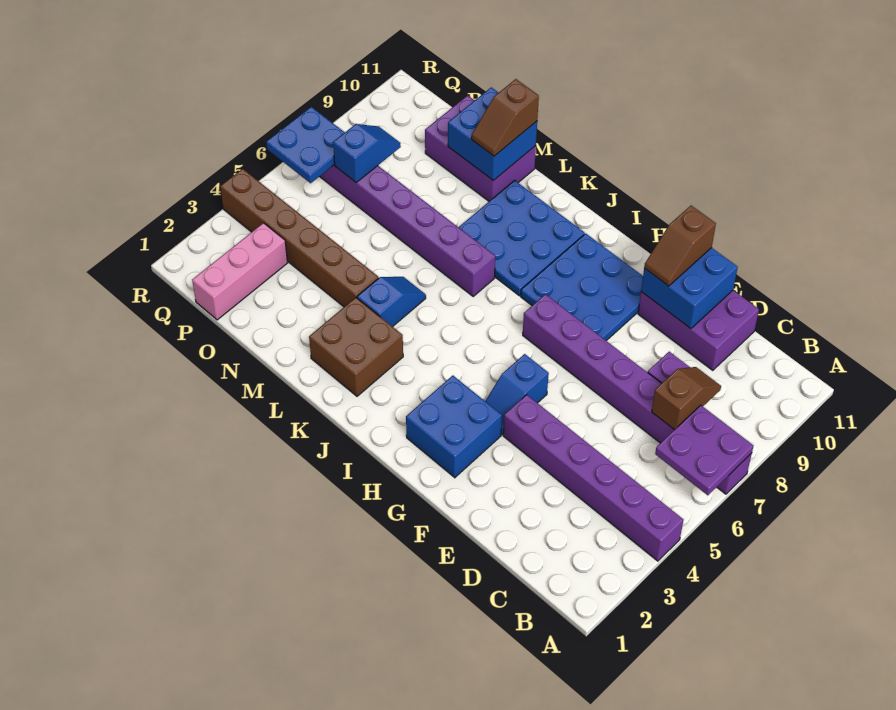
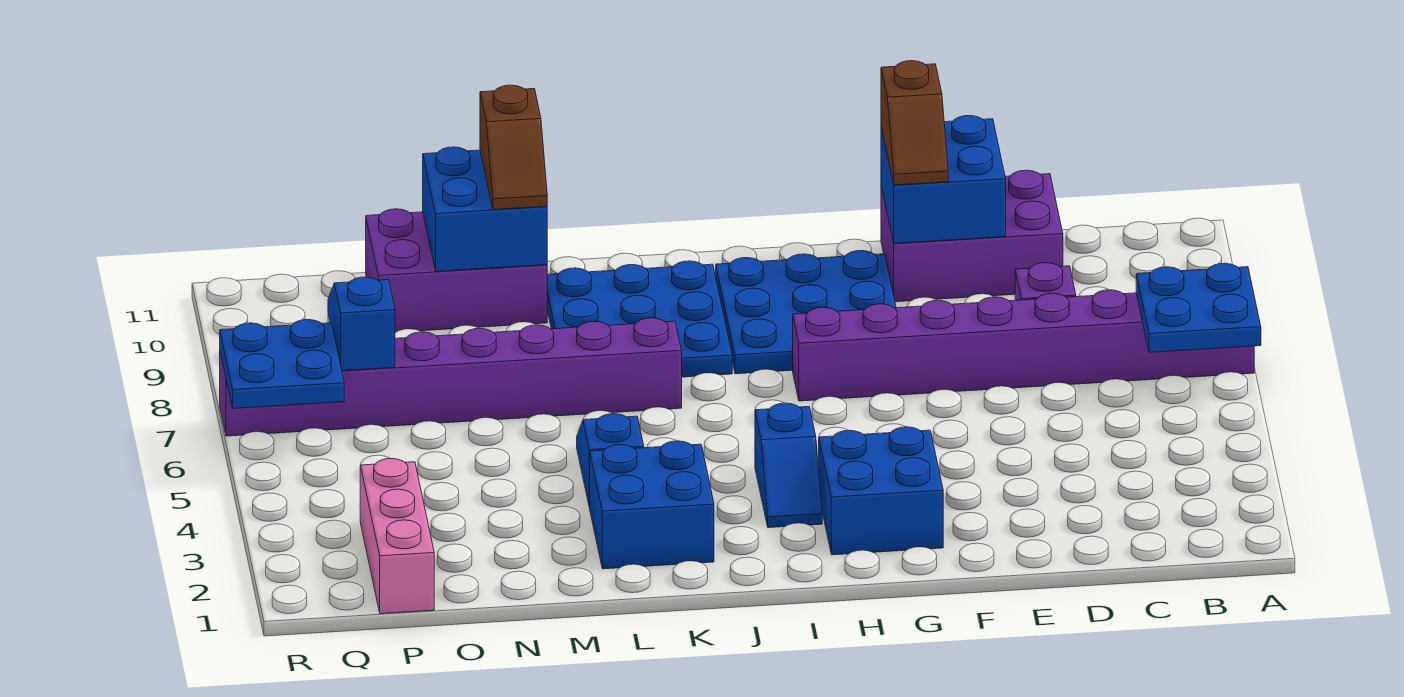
purple brick A4:F4 level 1 -> none
purple plate A6:B7 level 2 -> blue plate A6:B7 level 2
brown slope C7:C8 level 2 top 7 -> none
blue slope G4:G5 level 1 top 5 -> blue slope I3:I4 level 1 top 4
brown brick K2:L3 level 1 -> blue brick K2:L3 level 1
brown brick M4:R4 level 1 -> none

